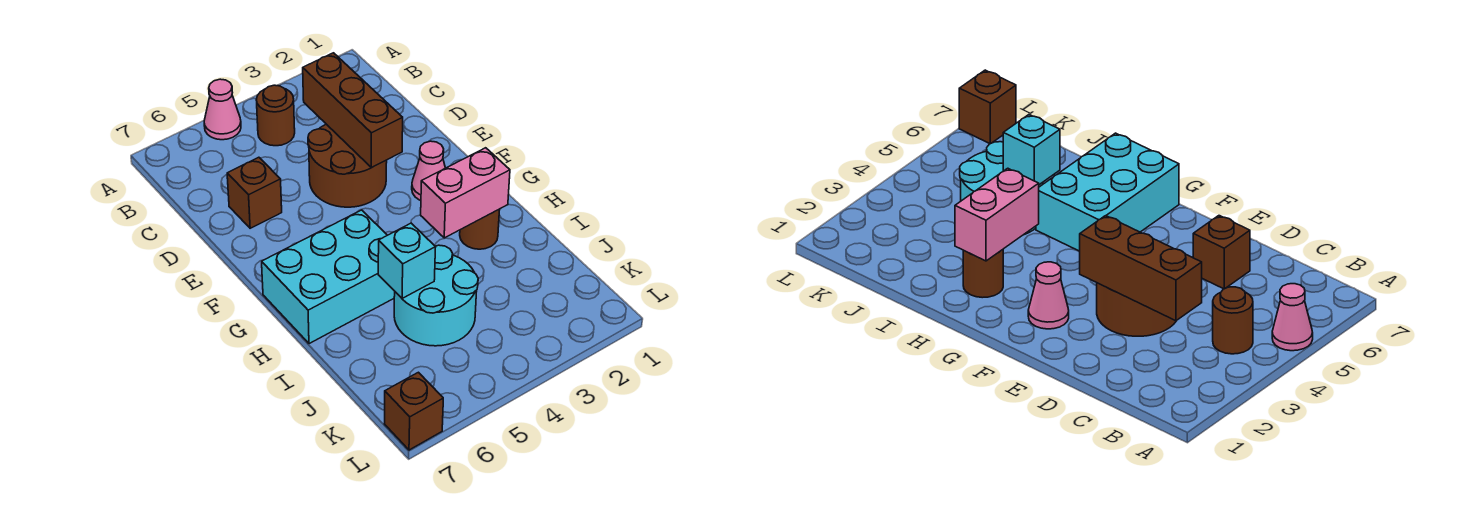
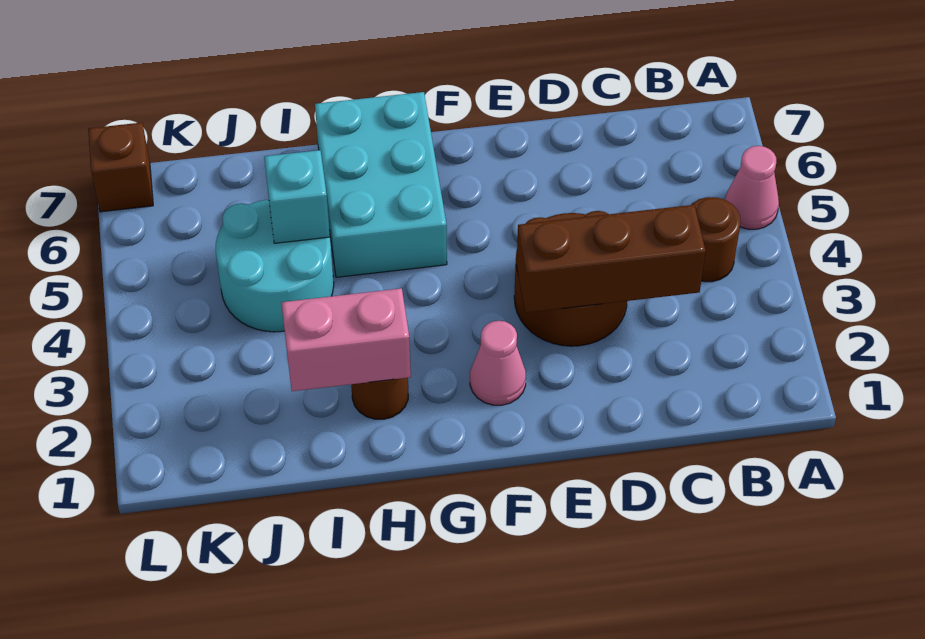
brown brick D6 level 1 -> none
pink brick H2:H3 level 2 -> pink brick H2:I2 level 2

